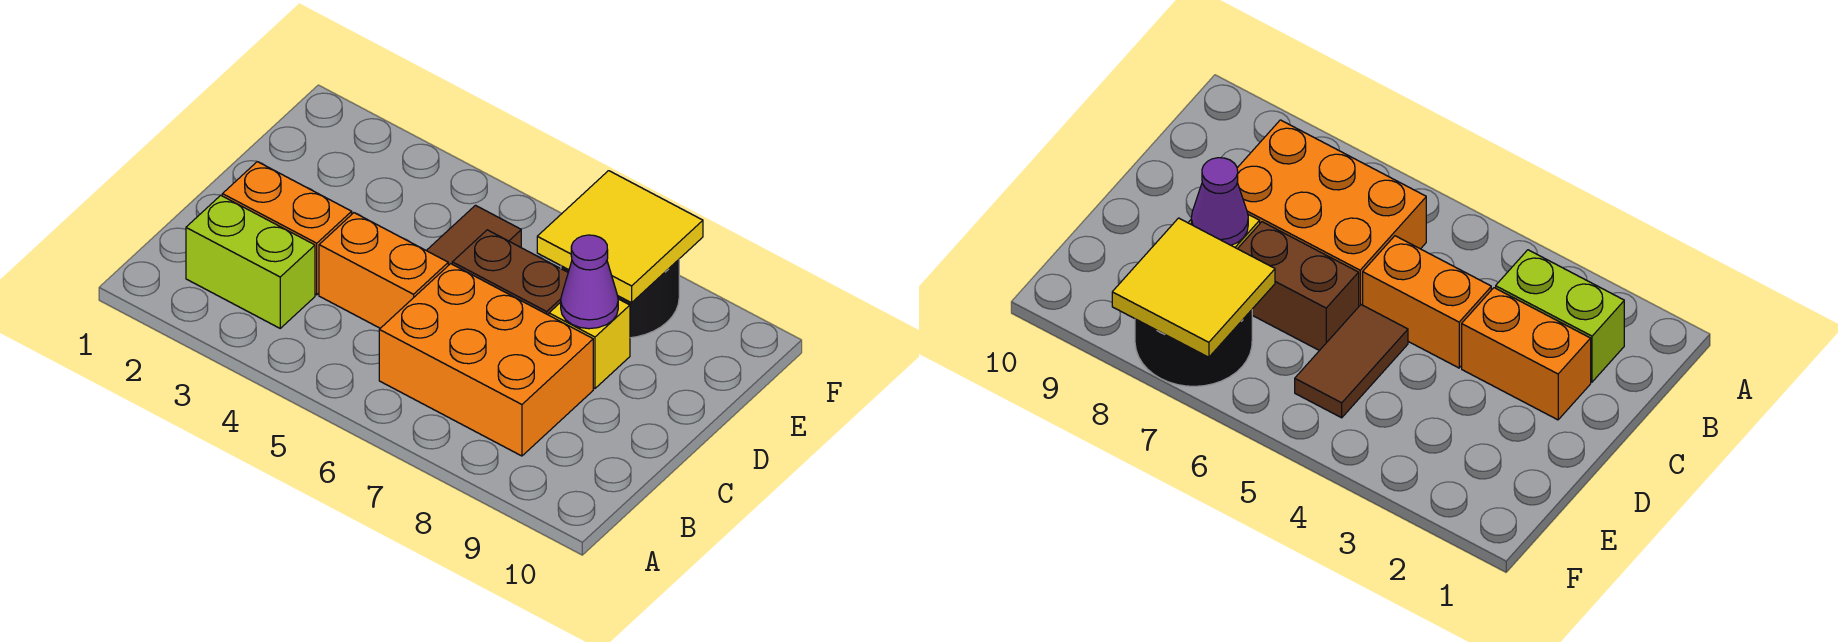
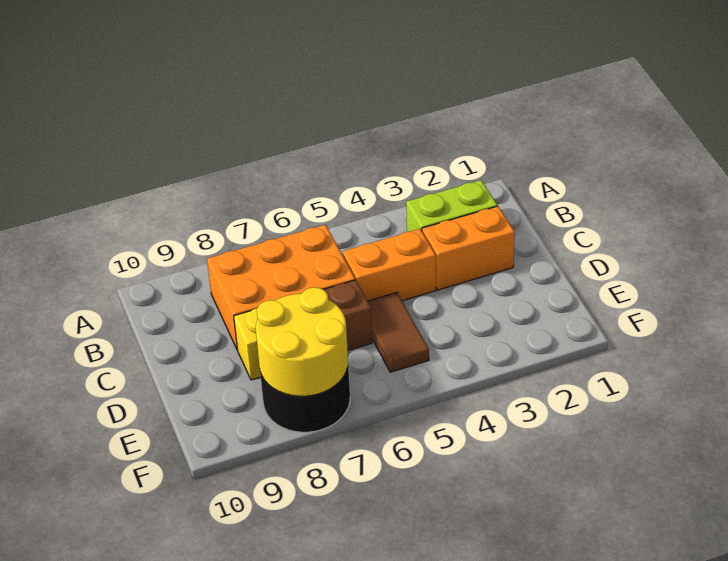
purple cone D8 level 2 -> none
yellow tile E7:F8 level 2 -> yellow round brick E7:F8 level 2

